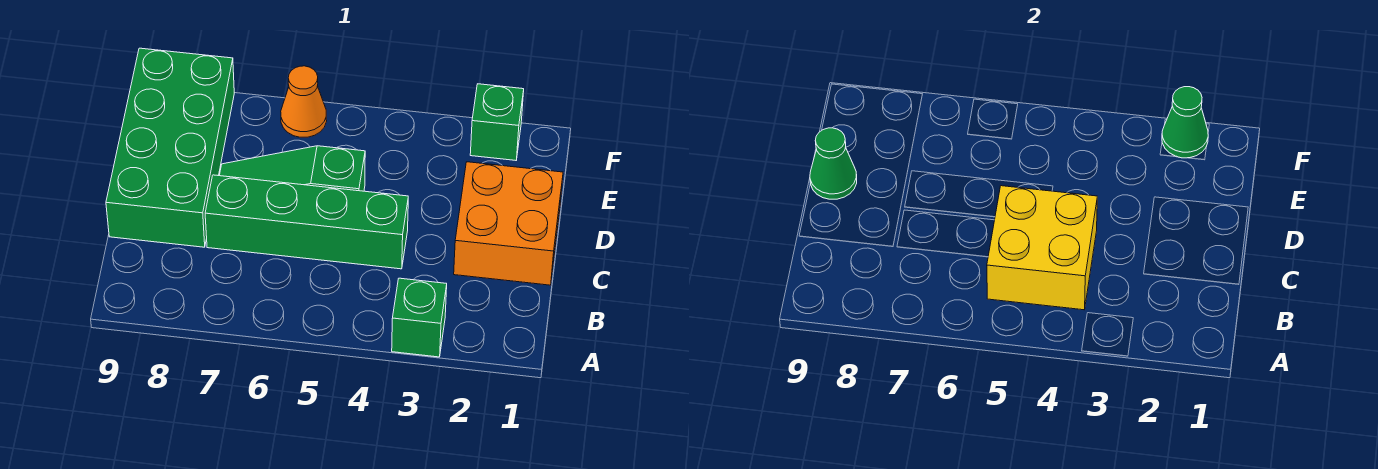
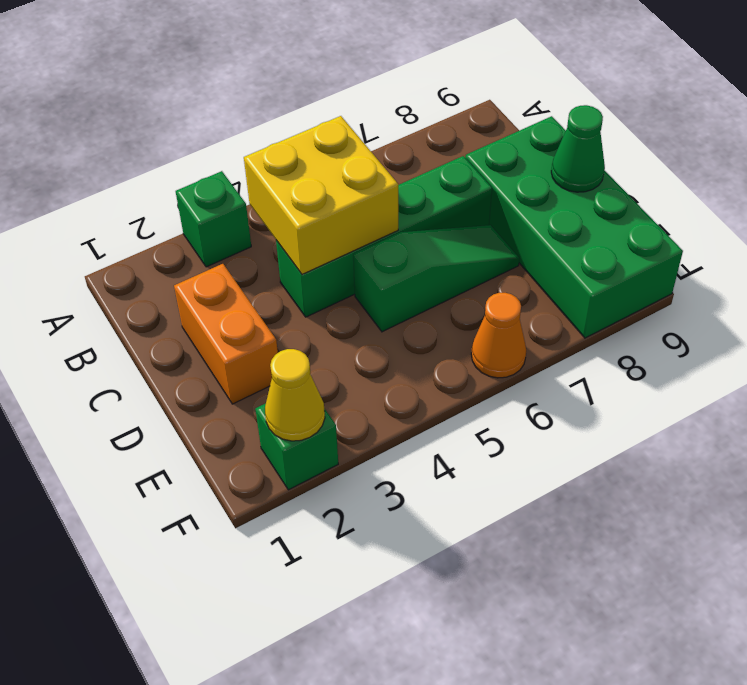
orange brick C1:D2 level 1 -> orange brick C2:D2 level 1
green cone F2 level 2 -> yellow cone F2 level 2

